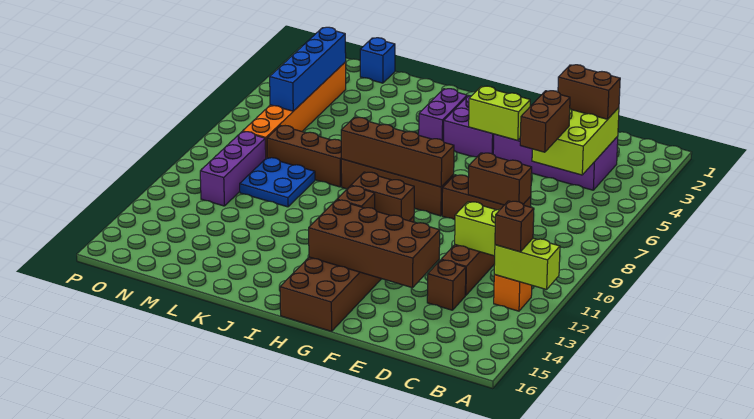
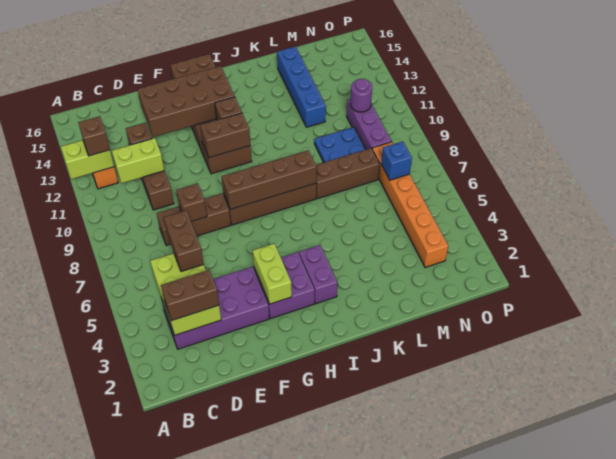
brown brick D8:E8 level 2 -> brown brick E8 level 2
lime brick F4:G4 level 2 -> lime brick G3:G4 level 2
blue brick M1 level 1 -> blue brick N7 level 2
blue brick N3:N6 level 2 -> blue brick L12:L15 level 1
none -> purple round brick N11 level 2

